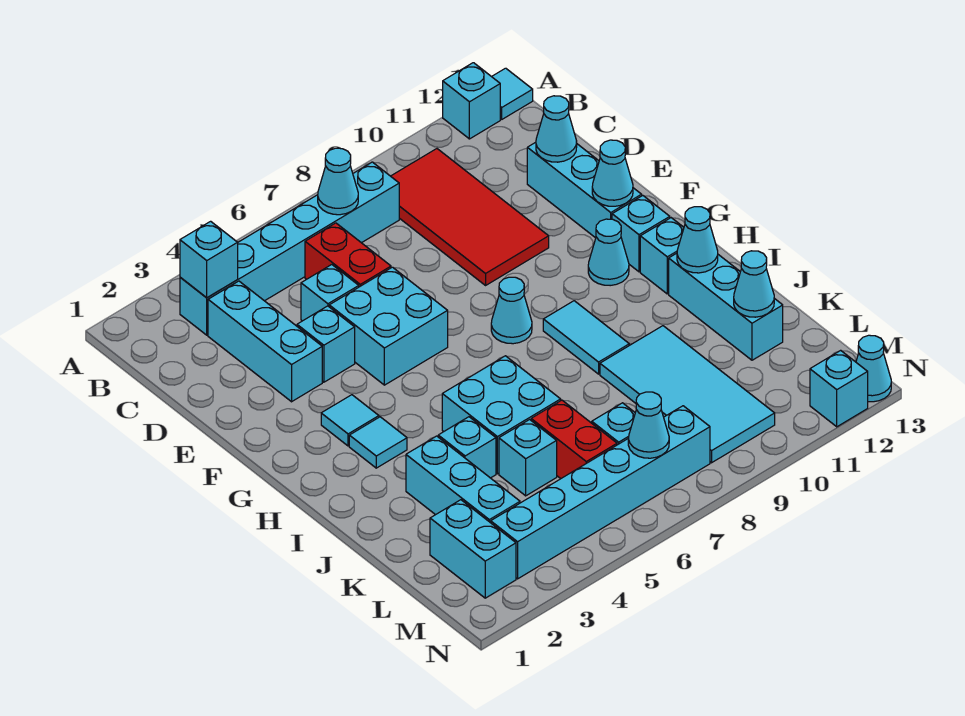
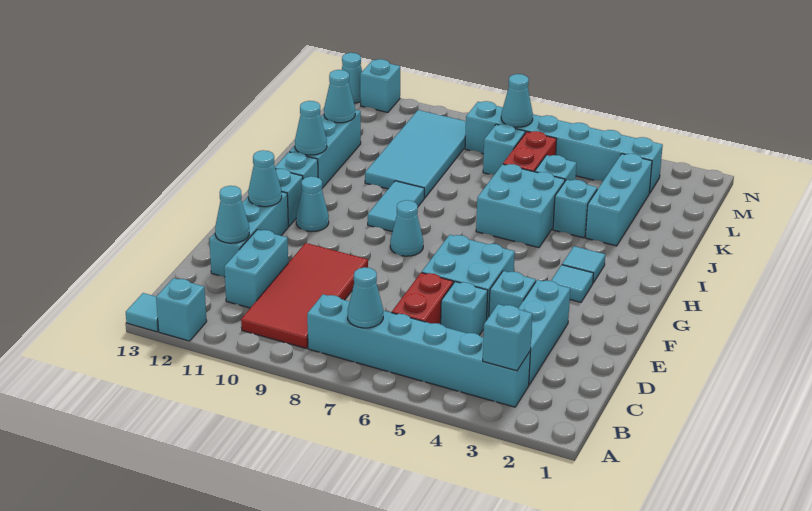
cyan brick L2:M2 level 1 -> cyan brick C11:D11 level 1

